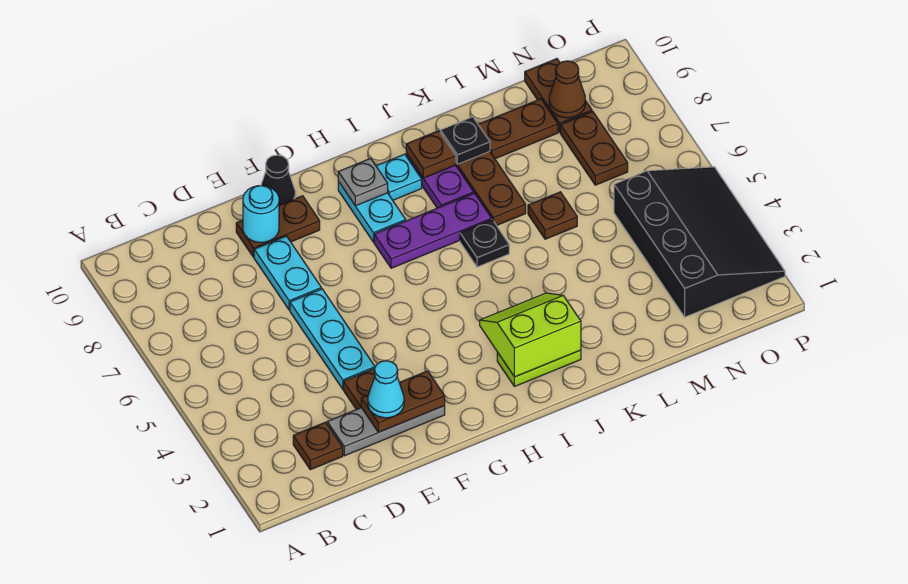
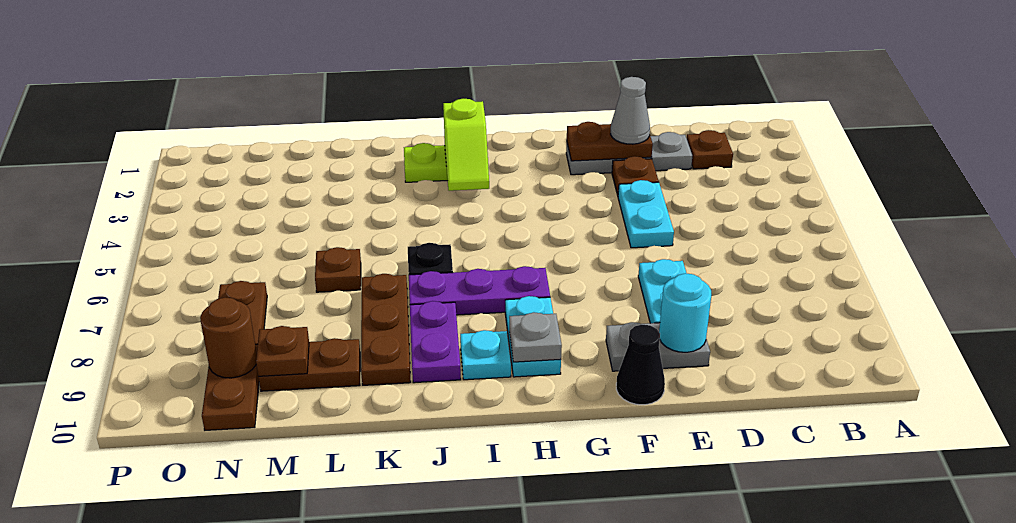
cyan cone E2 level 3 -> grey cone E2 level 3
cyan plate E4:E6 level 1 -> cyan plate E4:E5 level 1
brown plate E9:F9 level 1 -> grey plate E9:F9 level 1
lime slope I2:J3 level 2 top 2 -> lime slope I2:I3 level 2 top 2
brown plate J9 level 2 -> brown plate M9 level 2
black plate K9 level 2 -> none
black slope N2:P5 level 1 top N -> none
brown cone N9 level 2 -> brown round brick N9 level 2

